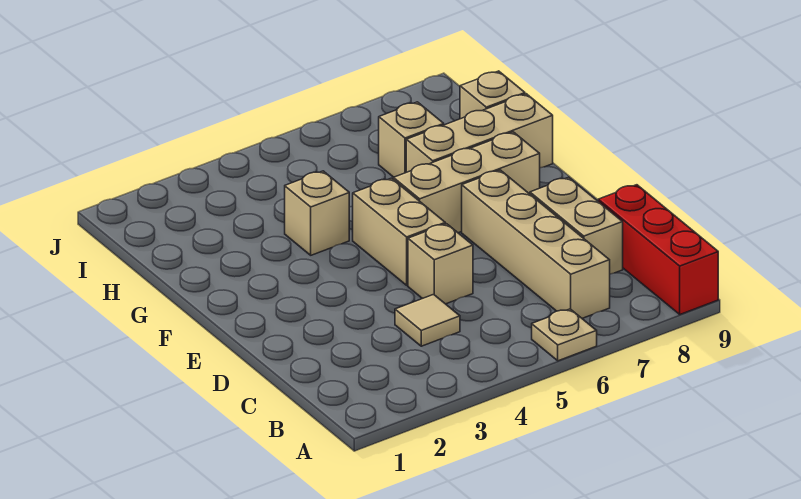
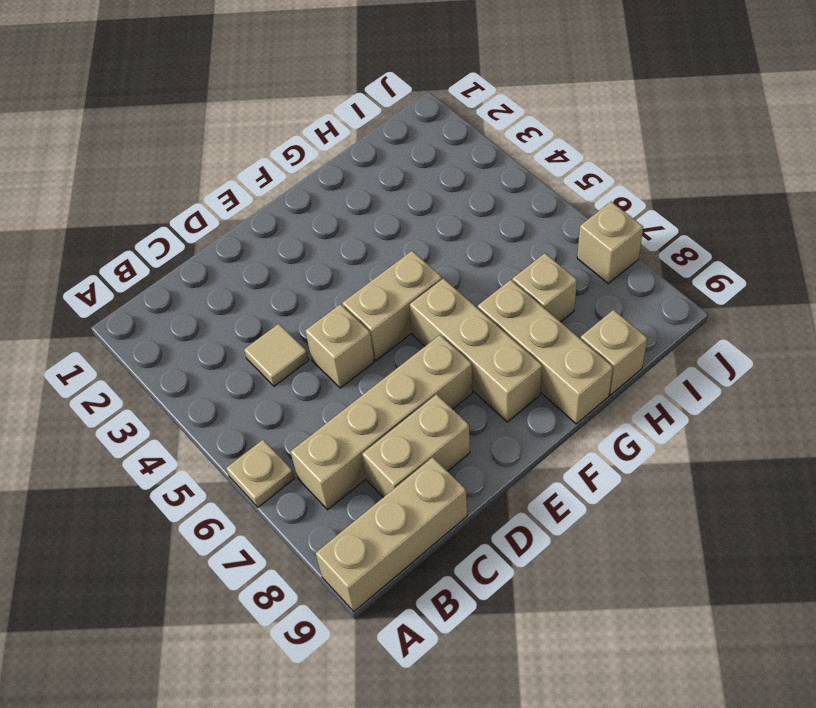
red brick A9:C9 level 1 -> tan brick A9:C9 level 1
tan brick G4 level 1 -> tan brick J7 level 1

